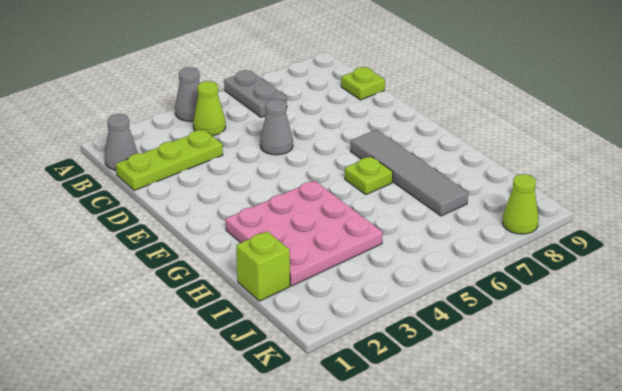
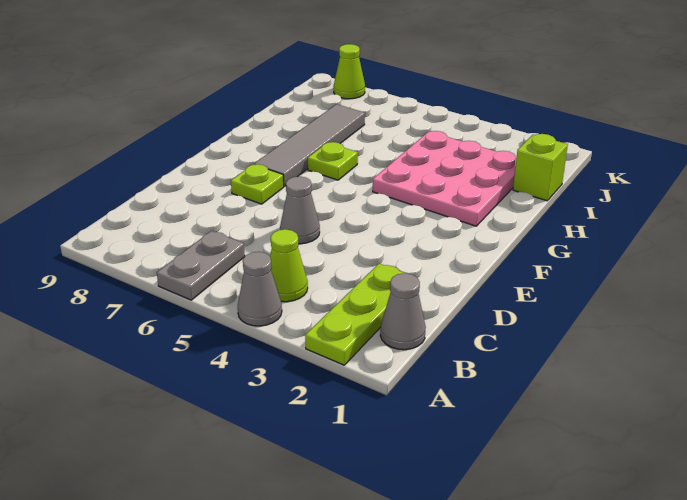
lime plate C1:C3 level 1 -> lime plate A2:C2 level 1
lime plate C9 level 1 -> lime plate E7 level 1

